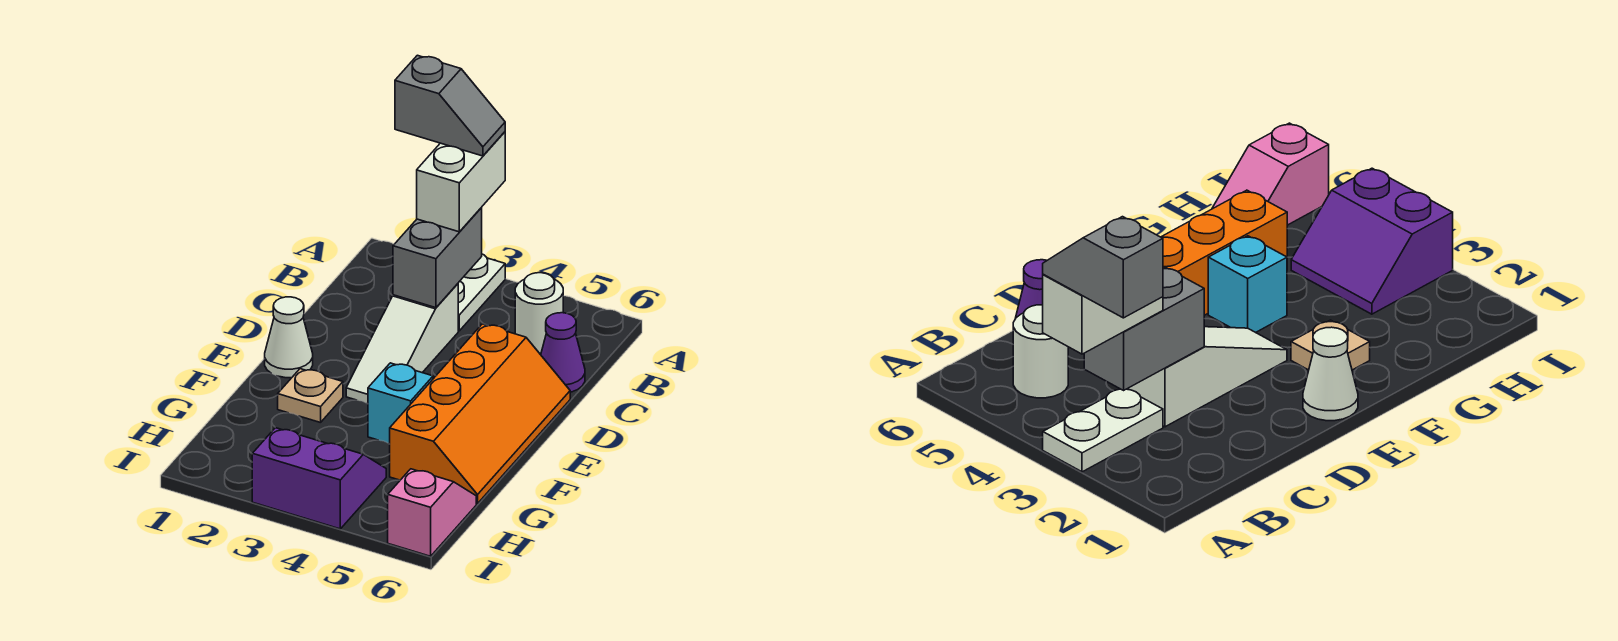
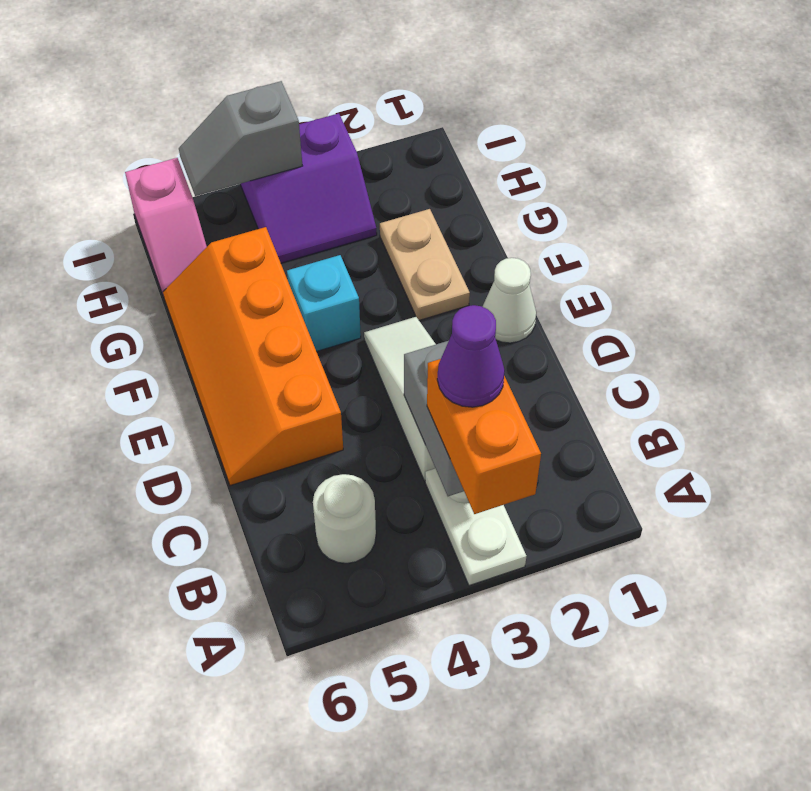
grey slope A2:A3 level 4 top 2 -> grey slope I4:I5 level 2 top 4
white brick A3:B3 level 3 -> orange brick A3:B3 level 3
purple cone C6 level 1 -> purple cone B3 level 4
tan plate F2 level 1 -> tan plate F2:G2 level 1

